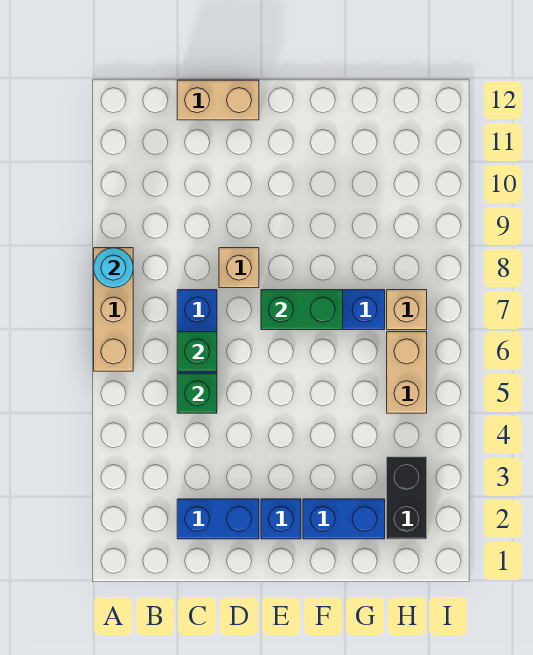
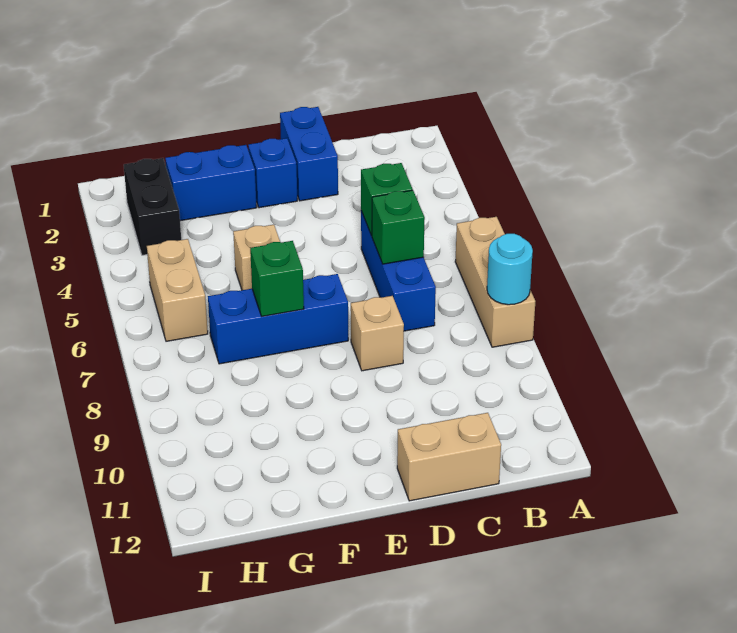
blue brick C2:D2 level 1 -> blue brick D1:D2 level 1
green brick E7:F7 level 2 -> green brick F7 level 2
tan brick H7 level 1 -> tan brick F5 level 1

